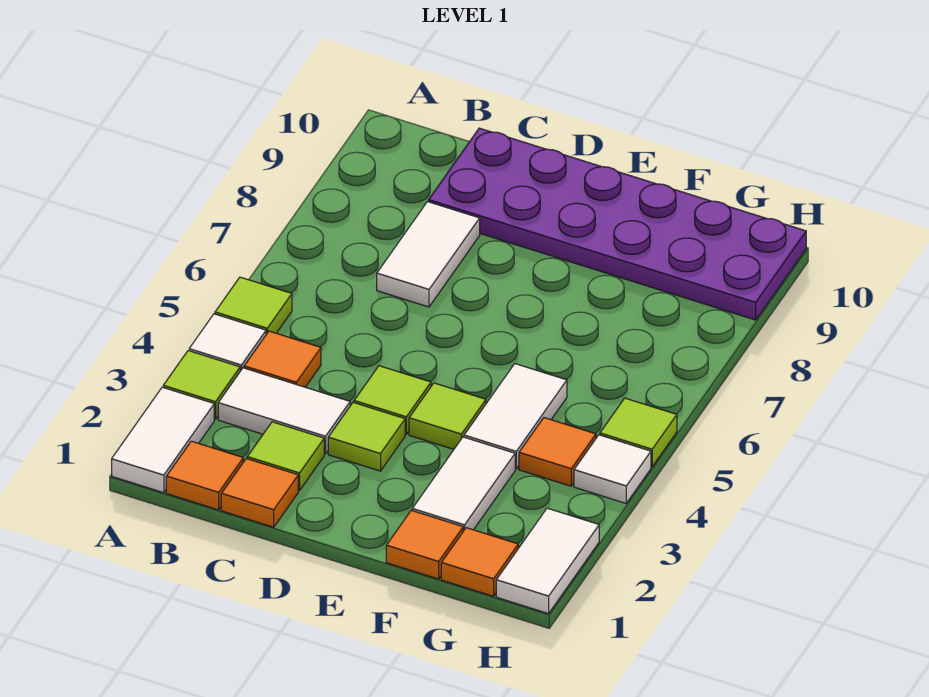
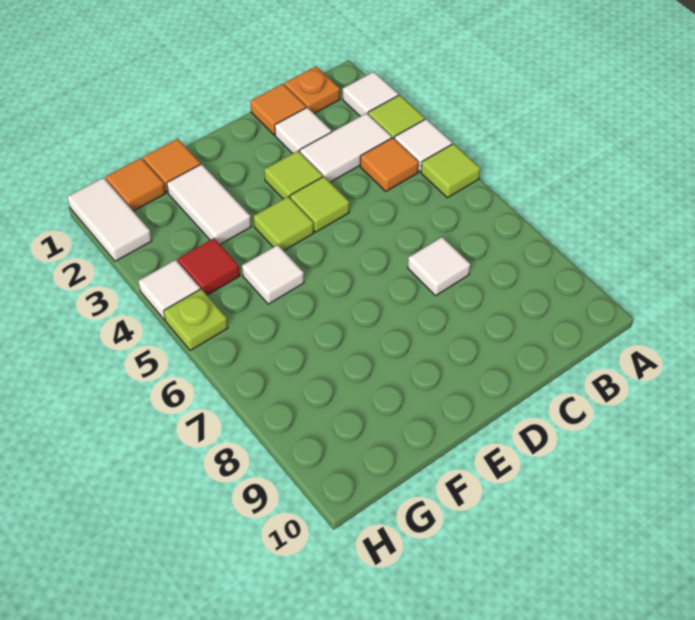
white tile A1:A2 level 1 -> white tile A2 level 1
orange tile B1 level 1 -> orange plate B1 level 1
lime tile C2 level 1 -> white tile C2 level 1
white tile C7:C8 level 1 -> white tile C7 level 1
purple plate C9:H10 level 1 -> none
white tile F4:F5 level 1 -> white tile F5 level 1
orange tile G4 level 1 -> red tile G4 level 1
lime tile H5 level 1 -> lime plate H5 level 1

